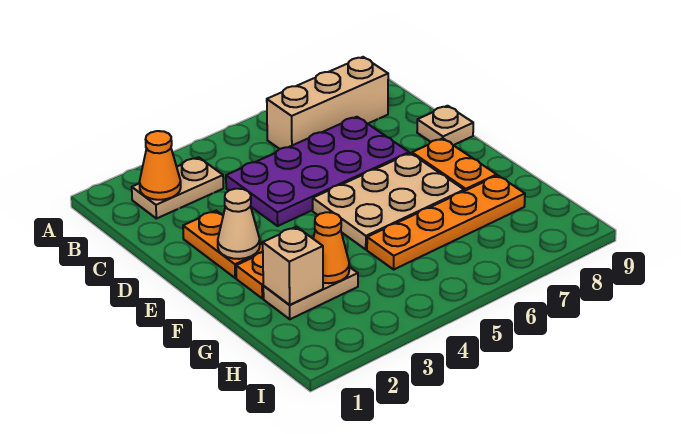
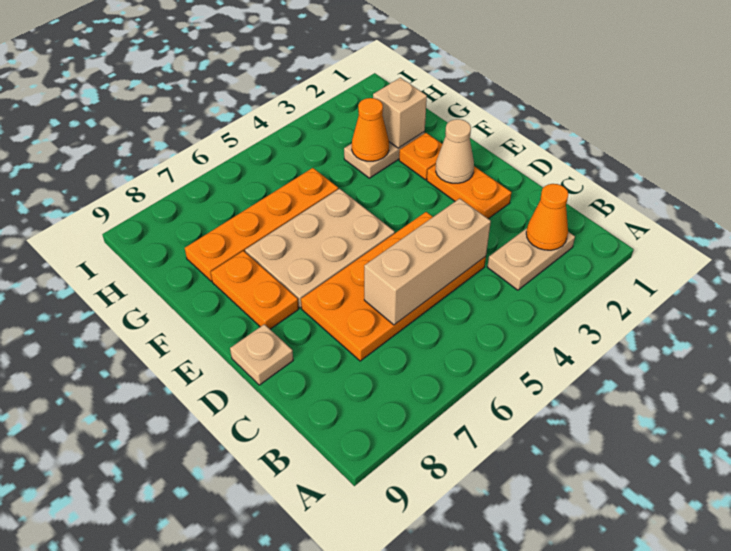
tan brick B6:B8 level 1 -> tan brick C4:C6 level 2
purple plate C4:D7 level 1 -> orange plate C4:D7 level 1

